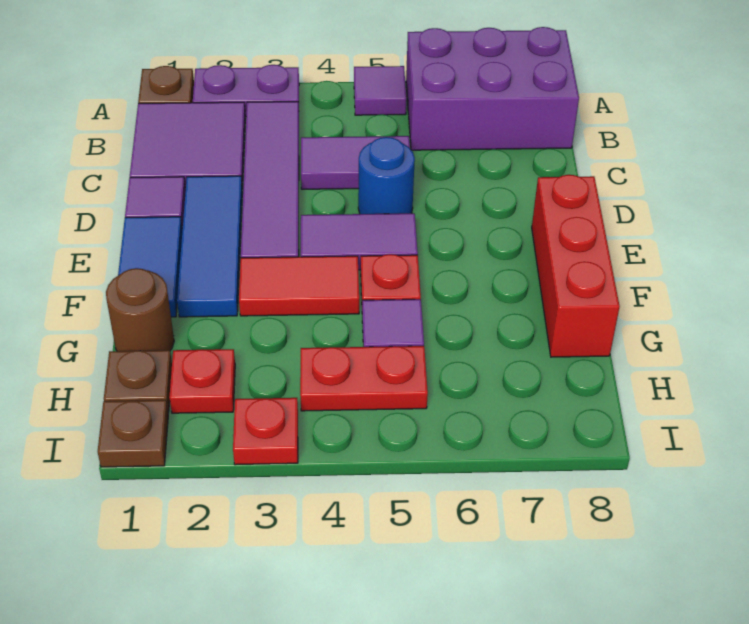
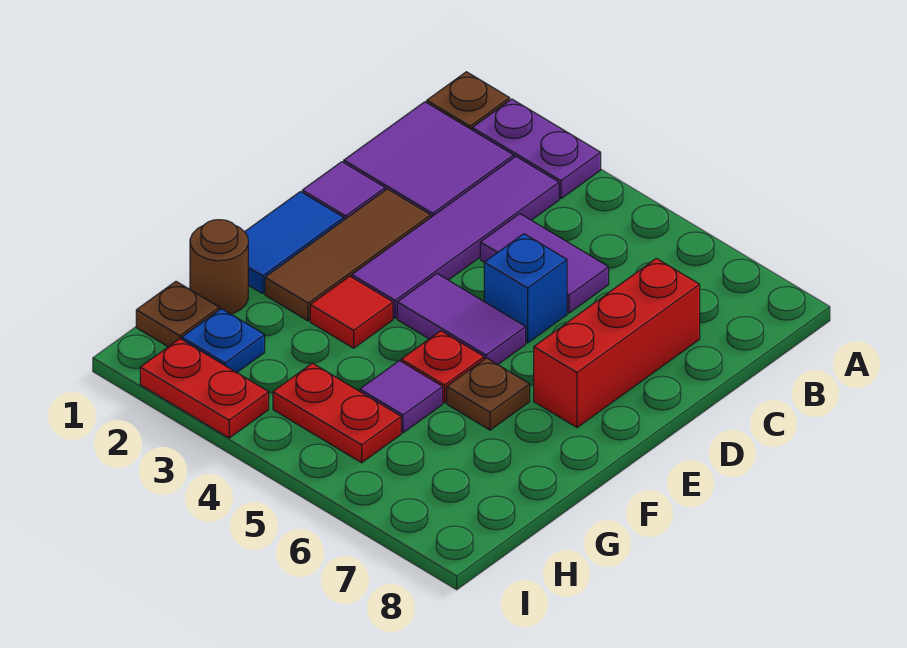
purple tile A5 level 1 -> none
purple brick A6:B8 level 1 -> none
blue tile D2:F2 level 1 -> brown tile D2:F2 level 1
blue round brick D5 level 1 -> blue brick D5 level 1
red brick E8:G8 level 1 -> red brick C7:E7 level 1
red tile F3:F4 level 1 -> red tile F3 level 1
red plate H2 level 1 -> blue plate H2 level 1
brown plate I1 level 1 -> brown plate F6 level 1
red plate I3 level 1 -> red plate I2:I3 level 1

